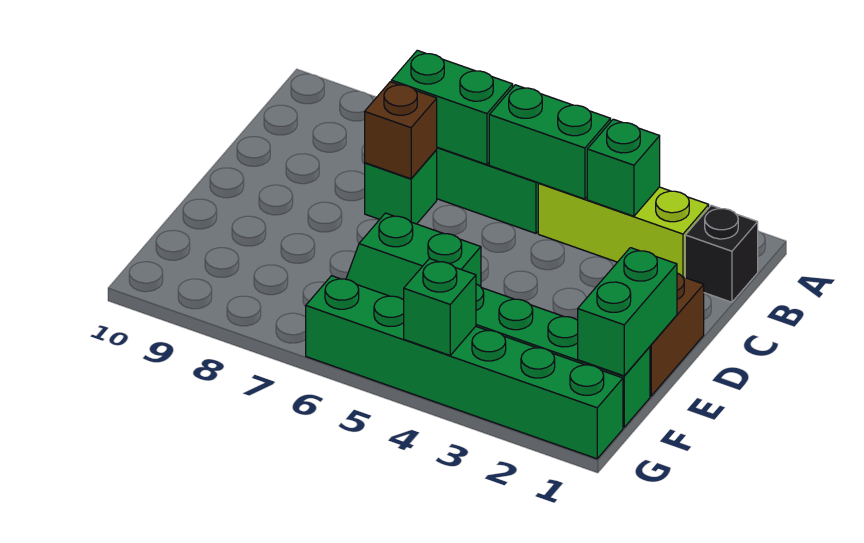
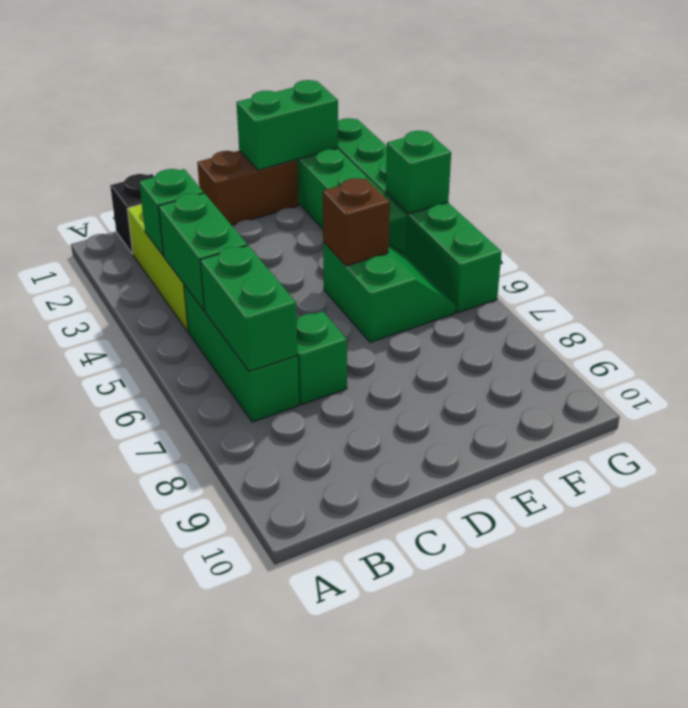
brown brick C7 level 2 -> brown brick E5 level 2

